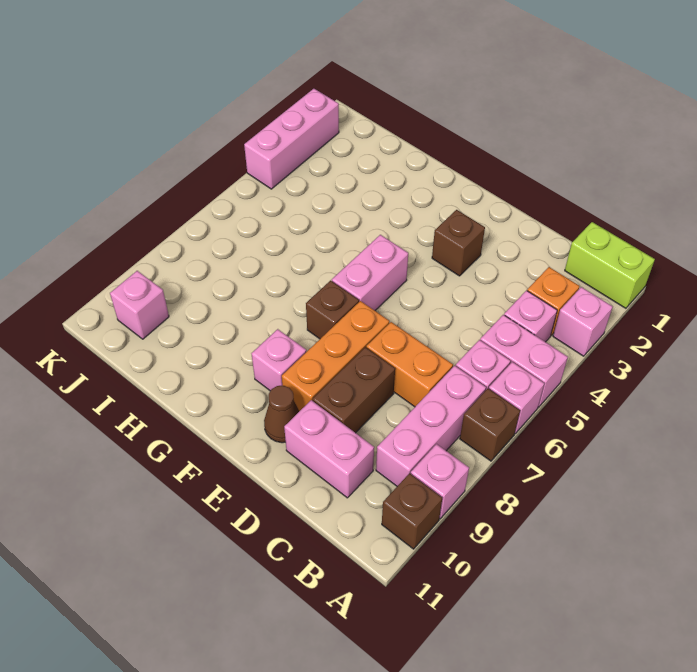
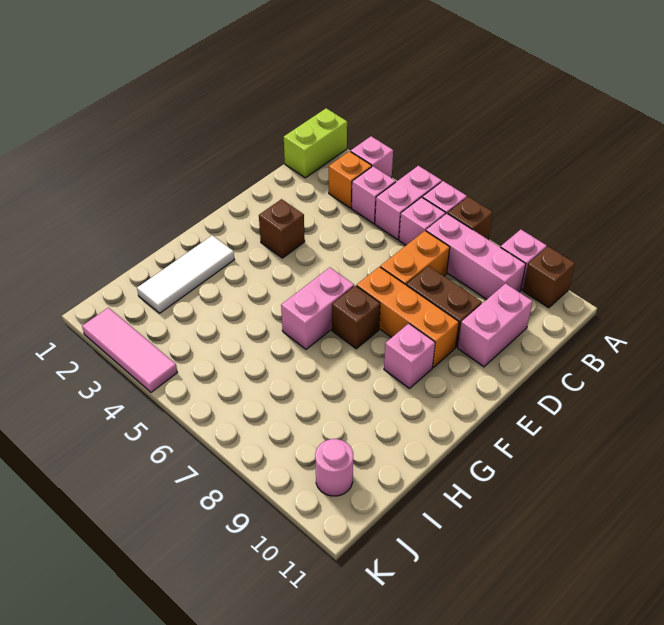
brown cone E10 level 1 -> none
pink brick F5:F6 level 1 -> pink brick F6:G6 level 1
none -> white tile G2:I2 level 1
pink brick J10 level 1 -> pink round brick J10 level 1
pink brick K2:K4 level 1 -> pink tile K2:K4 level 1

